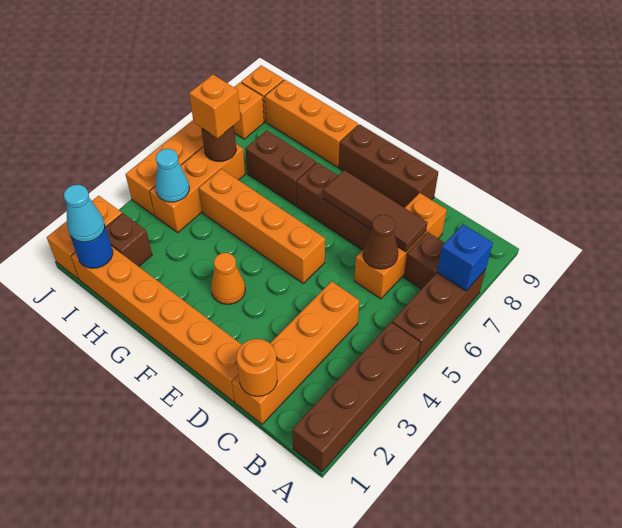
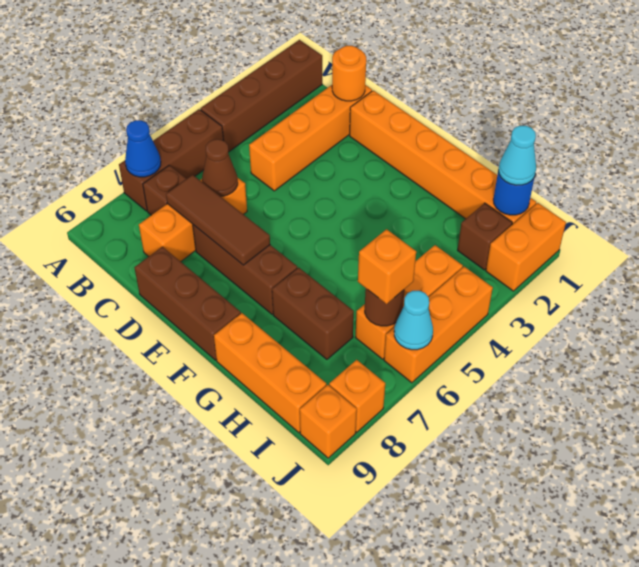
blue brick A7 level 2 -> blue cone A7 level 2
orange brick E5:H5 level 1 -> none
orange cone F3 level 1 -> none
cyan cone I4 level 2 -> cyan cone J6 level 2

